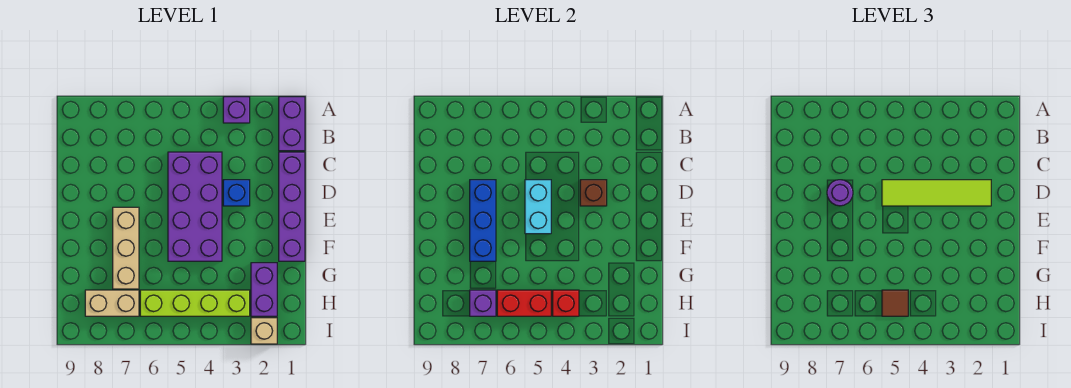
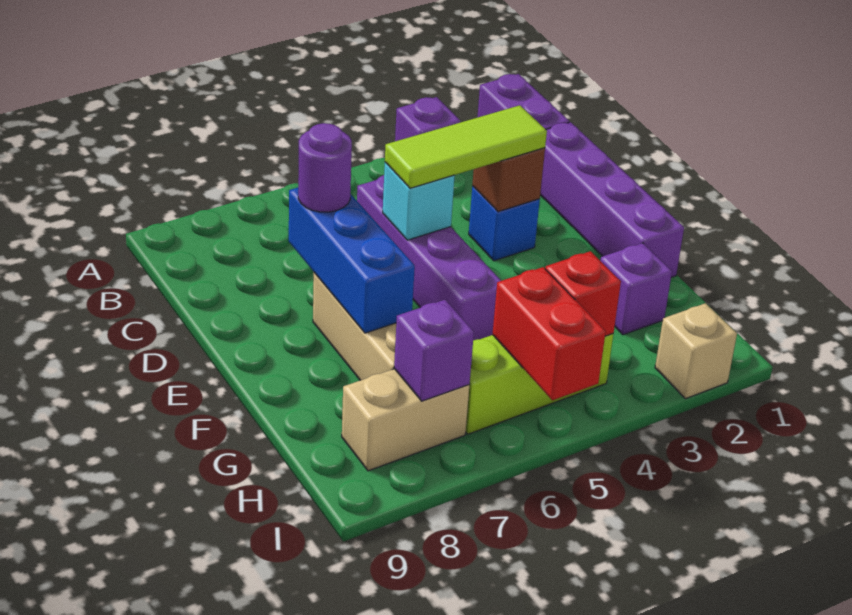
purple brick C4:F5 level 1 -> purple brick C5:F5 level 1
lime tile D2:D5 level 3 -> lime tile D3:D5 level 3
cyan brick D5:E5 level 2 -> cyan brick D5 level 2
purple brick G2:H2 level 1 -> purple brick G2 level 1
lime brick H3:H6 level 1 -> lime brick H4:H6 level 1
red brick H5:H6 level 2 -> red brick H5:I5 level 2
brown tile H5 level 3 -> none

